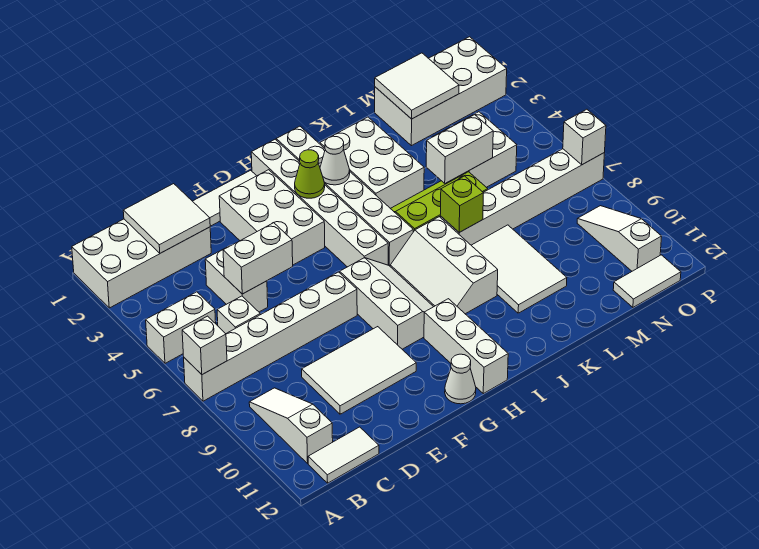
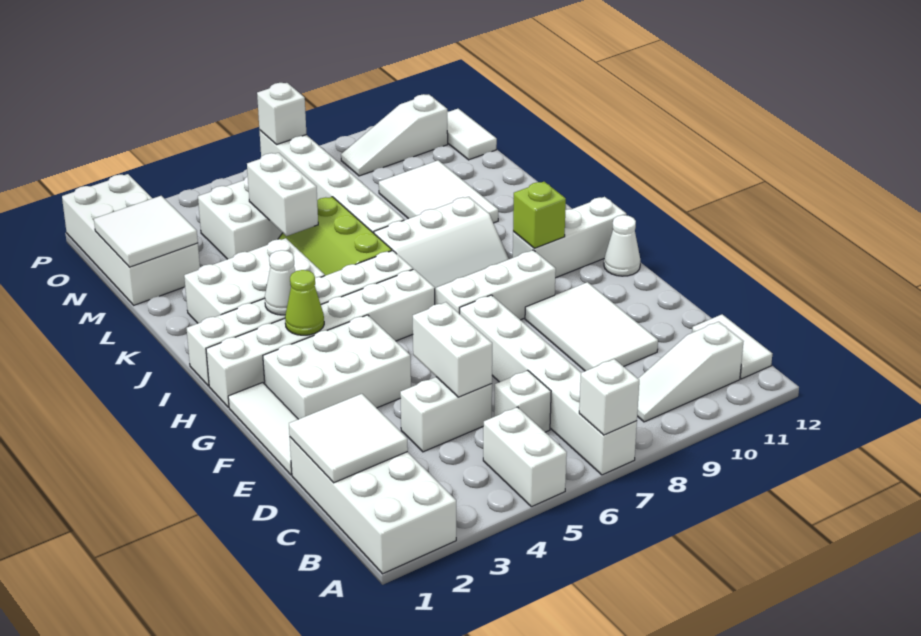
lime brick K7 level 2 -> lime brick H10 level 2
white tile K8:L10 level 1 -> white tile K9:M10 level 1

